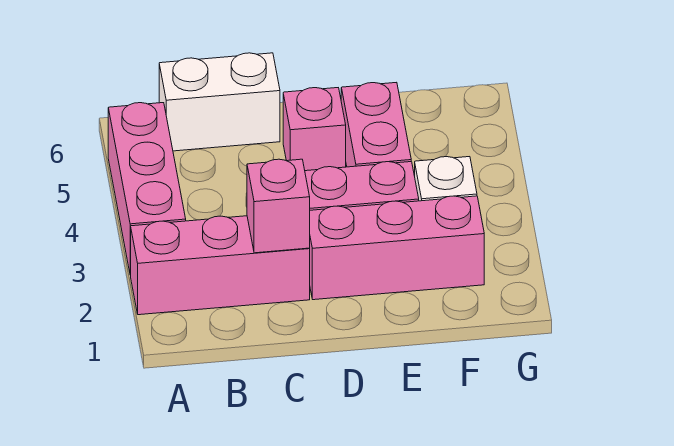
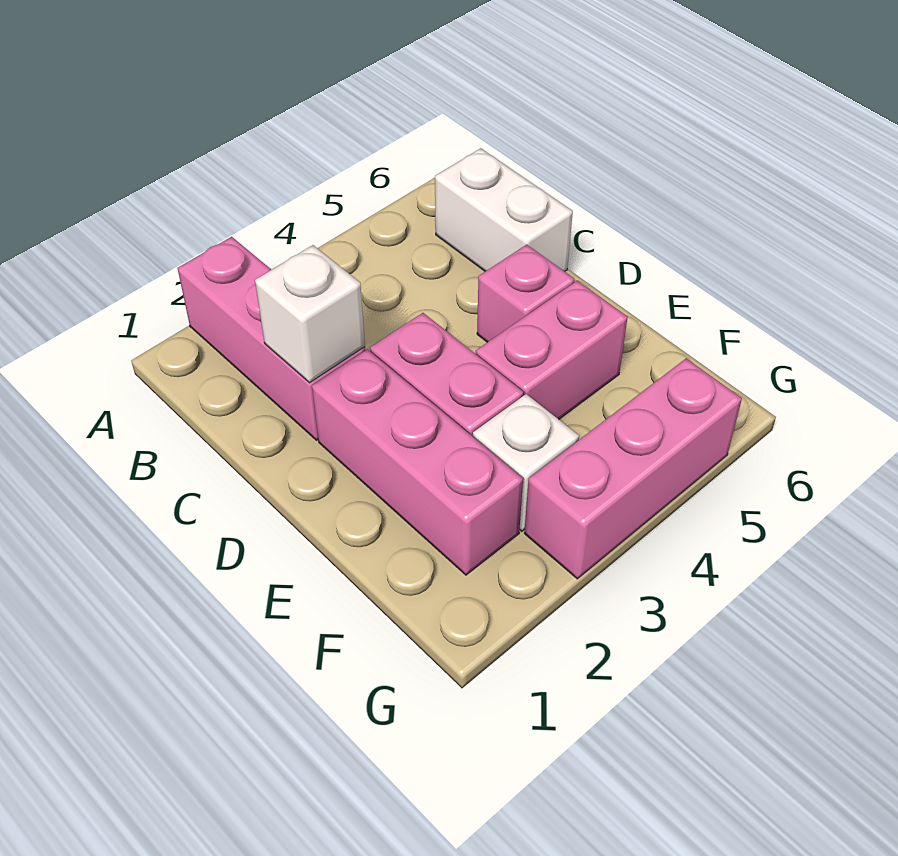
pink brick A3:A5 level 1 -> pink brick G3:G5 level 1
pink brick C2 level 2 -> white brick C2 level 2

